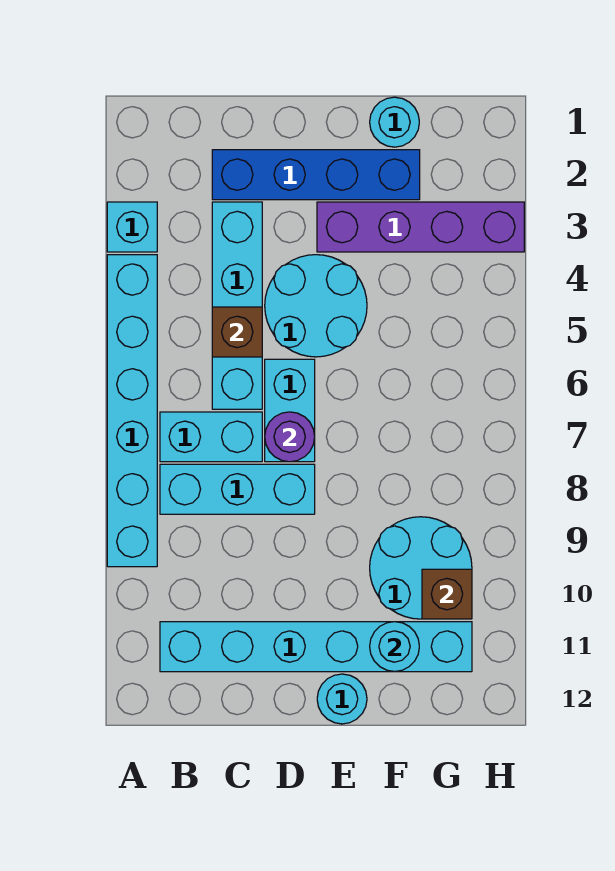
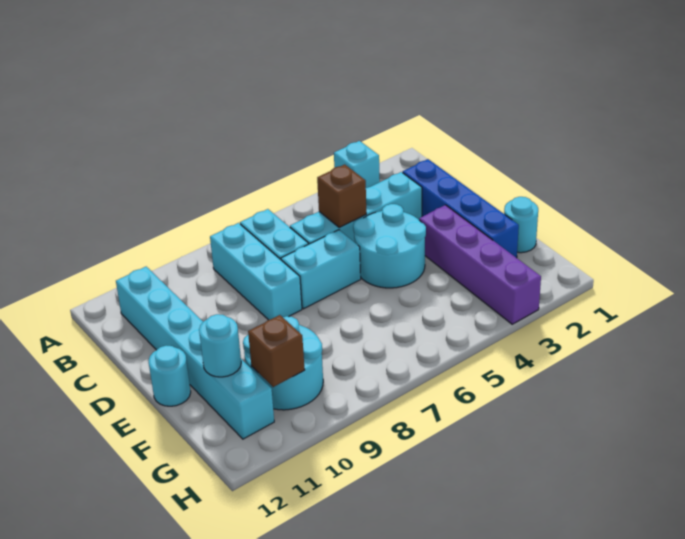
cyan brick A4:A9 level 1 -> none
purple round brick D7 level 2 -> none

